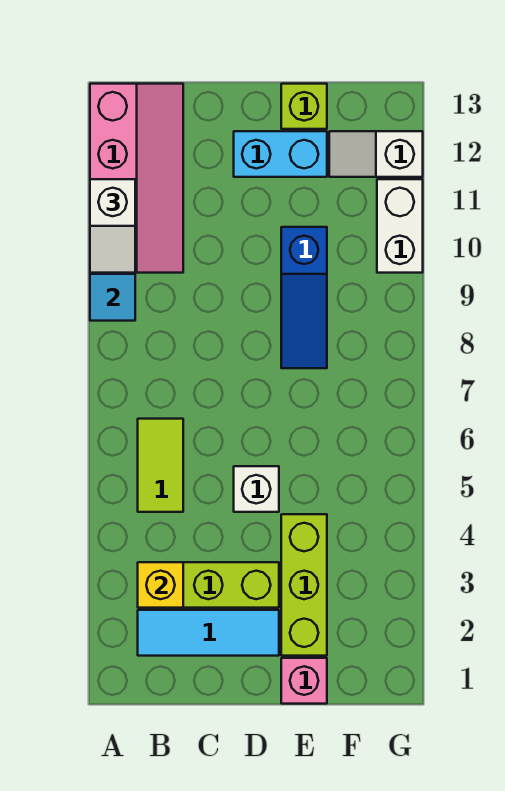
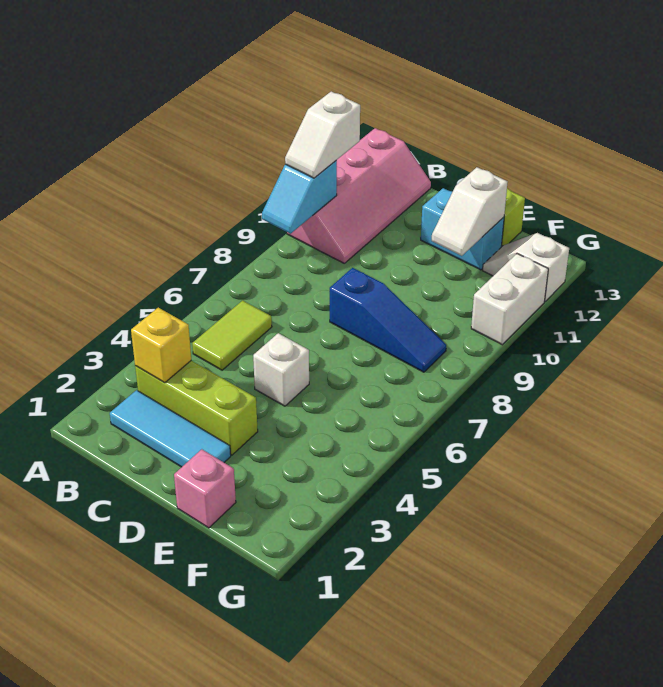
lime brick E2:E4 level 1 -> none
blue slope E8:E10 level 1 top 10 -> blue slope D8:F8 level 1 top D
none -> white slope E11:E12 level 2 top 12

